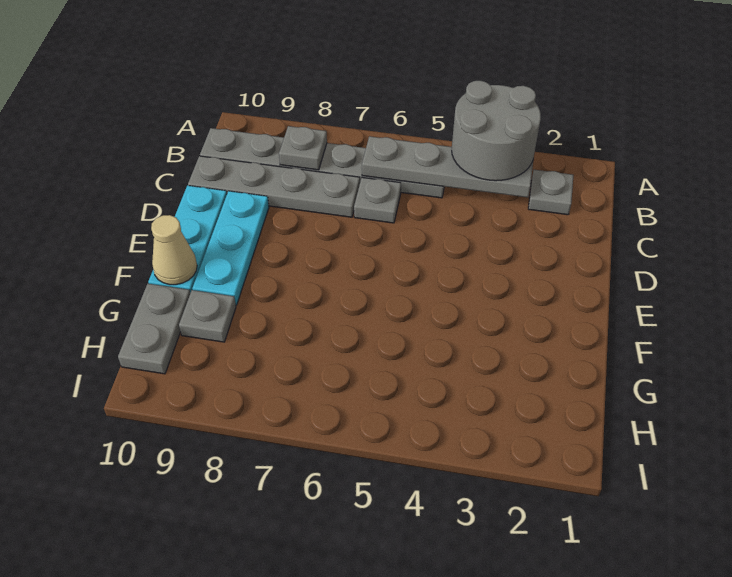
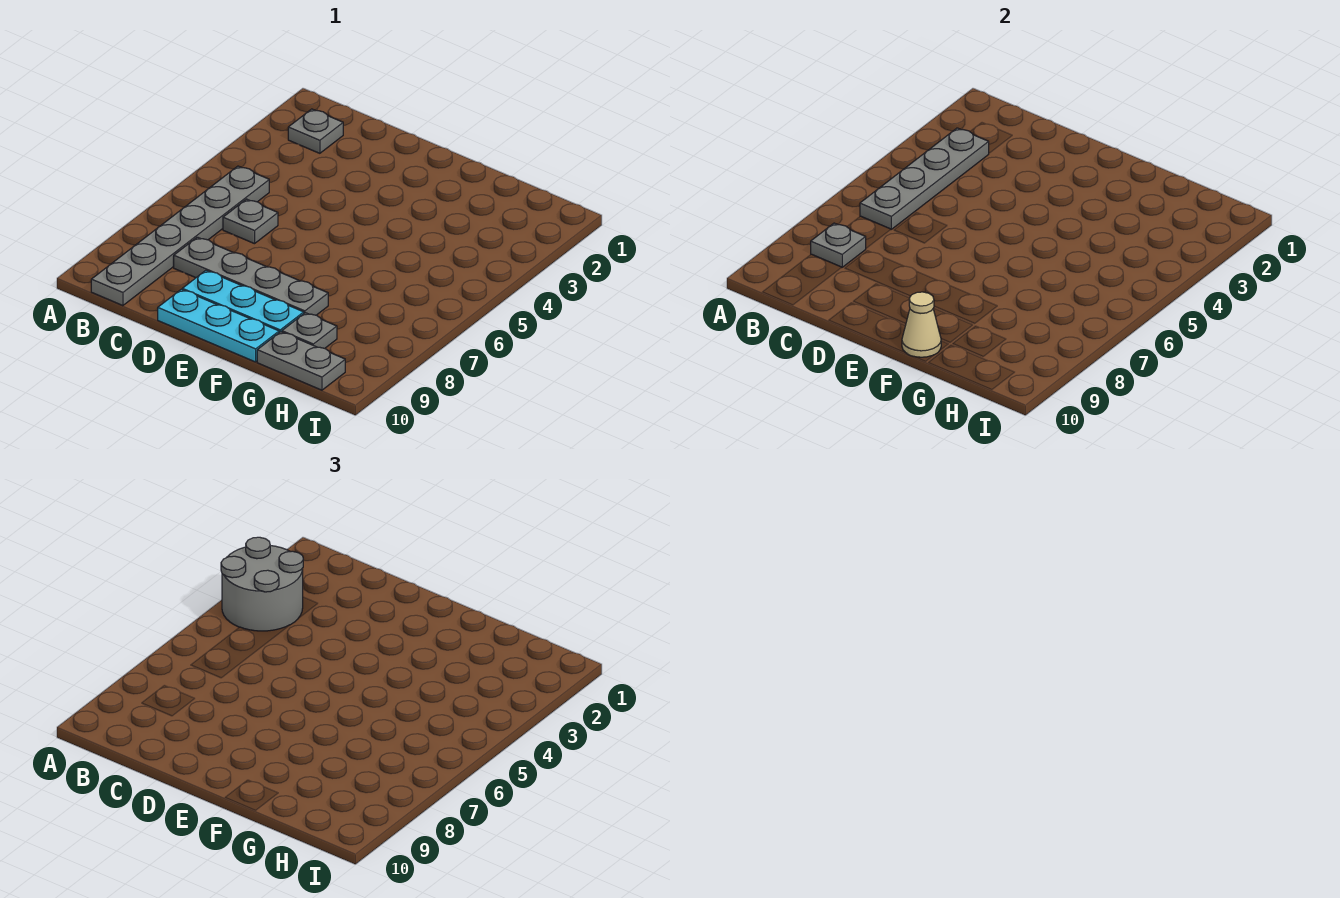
grey plate C7:C10 level 1 -> grey plate C8:F8 level 1

